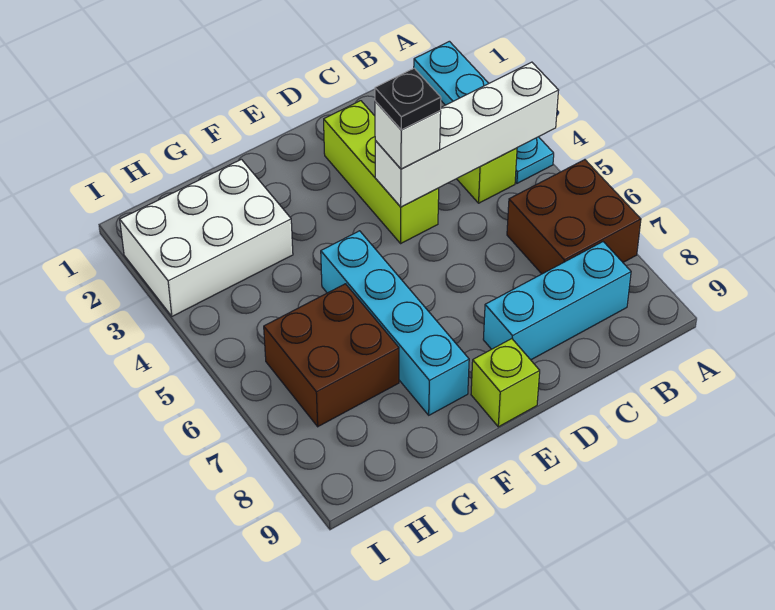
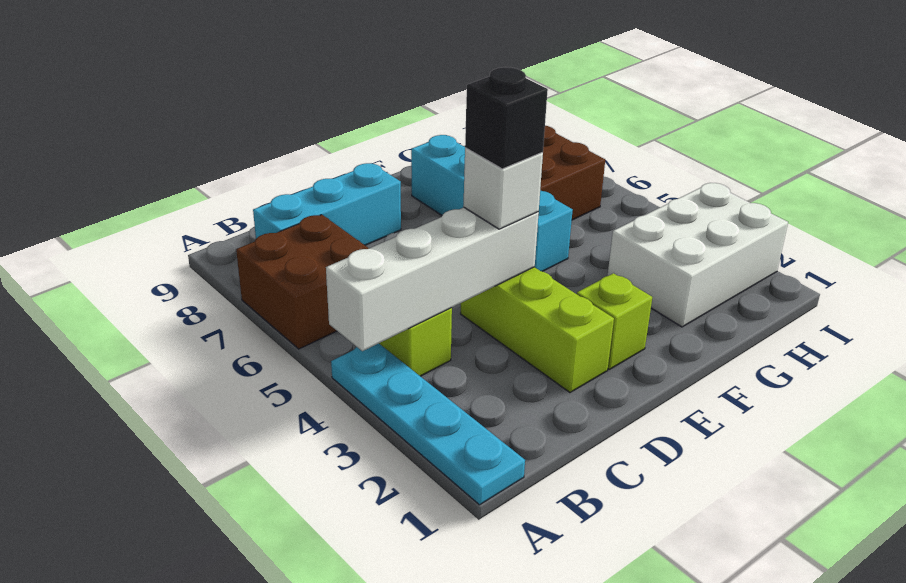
black plate D4 level 4 -> black brick D4 level 4
lime brick E9 level 1 -> lime brick E2 level 1

